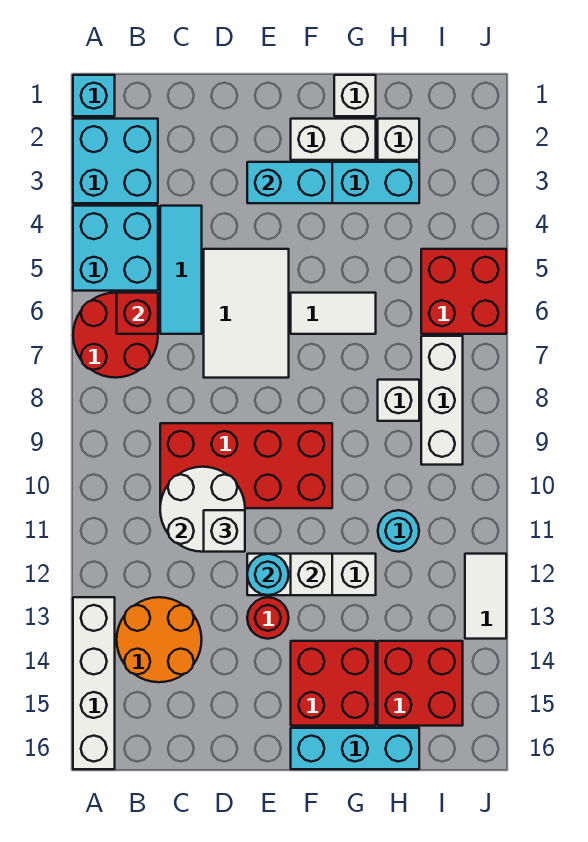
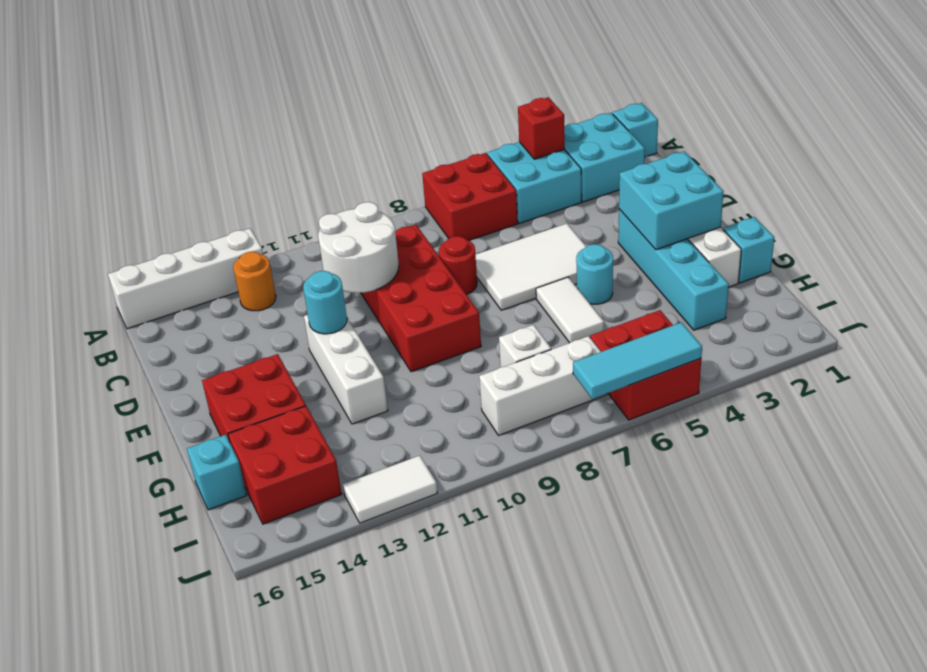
red round brick A6:B7 level 1 -> red brick A6:B7 level 1
red brick B6 level 2 -> red brick A4 level 2
orange round brick B13:C14 level 1 -> orange round brick B13 level 1
cyan tile C4:C6 level 1 -> cyan tile J5:J7 level 2
white brick D11 level 3 -> none
cyan brick E3:F3 level 2 -> cyan brick E2:F3 level 2
red round brick E13 level 1 -> red round brick D8 level 1
white brick F12 level 2 -> none
cyan brick F16:H16 level 1 -> cyan brick H16 level 1
white brick G1 level 1 -> cyan brick G1 level 1
white brick H2 level 1 -> none
cyan round brick H11 level 1 -> cyan round brick F5 level 1

